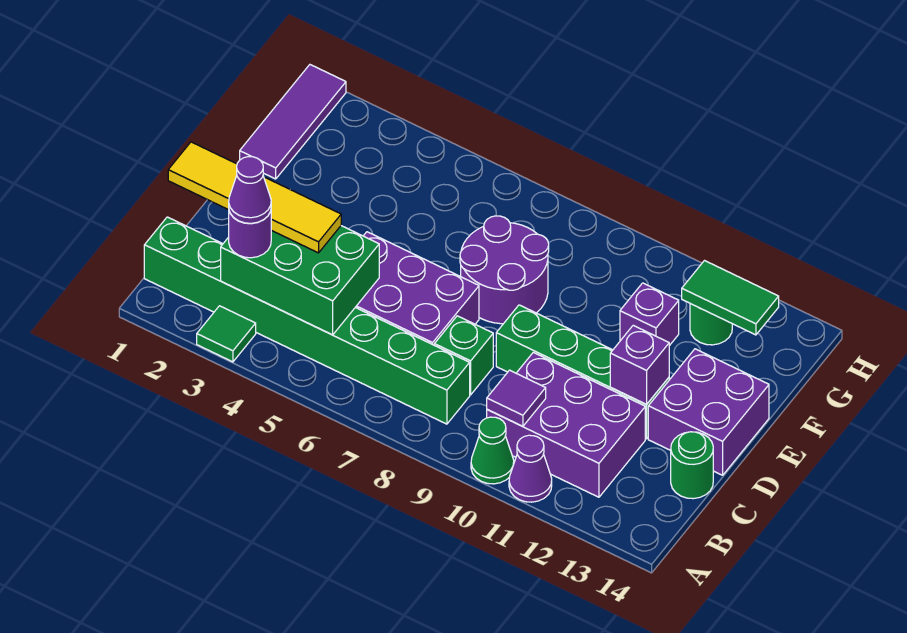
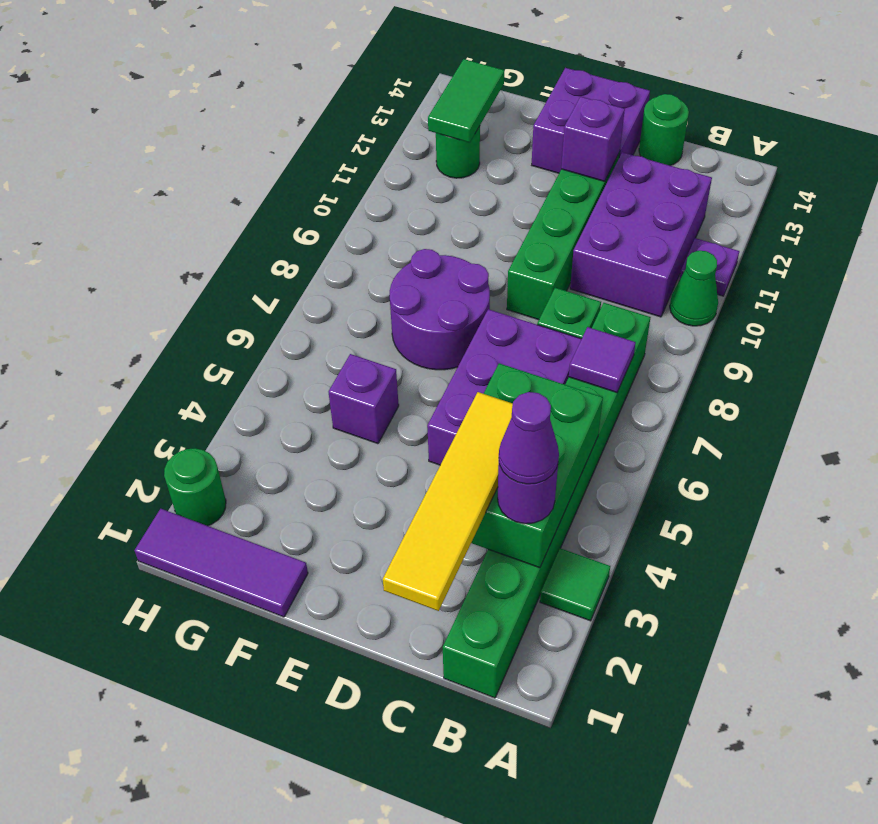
purple cone A11 level 1 -> purple plate A11 level 1
purple tile B10 level 2 -> purple tile B7 level 2
purple brick F11 level 1 -> purple brick F5 level 1
none -> green round brick H2 level 1

